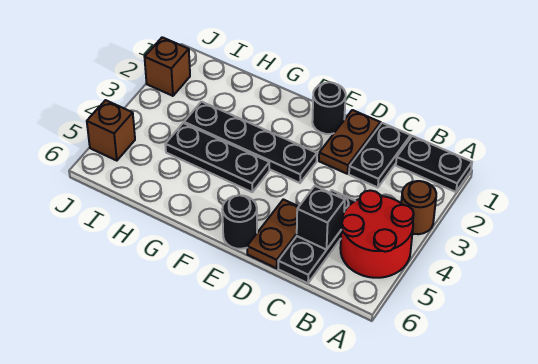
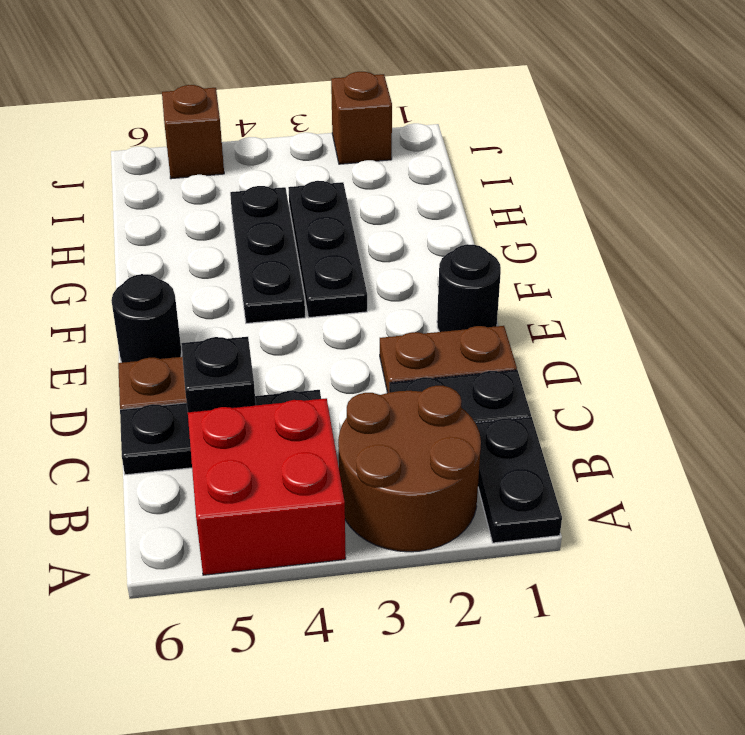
brown round brick A3 level 1 -> brown round brick A2:B3 level 1
red round brick A4:B5 level 1 -> red brick A4:B5 level 1
black plate E3:H3 level 1 -> black plate F3:H3 level 1

